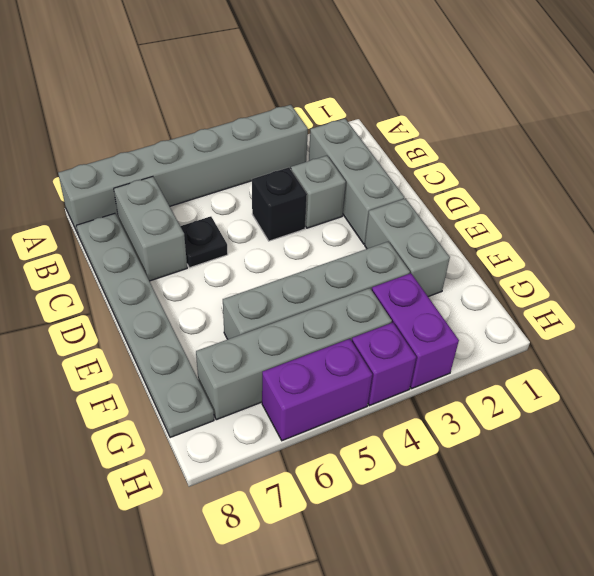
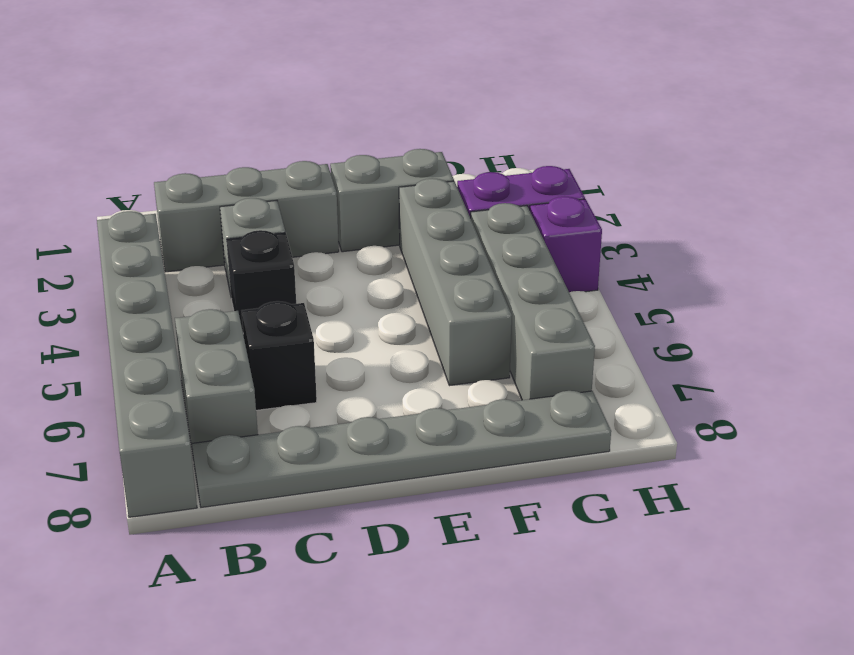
grey brick B7:C7 level 1 -> grey brick B6:B7 level 1
black plate C6 level 1 -> black brick C6 level 1
purple brick H5:H6 level 1 -> none

